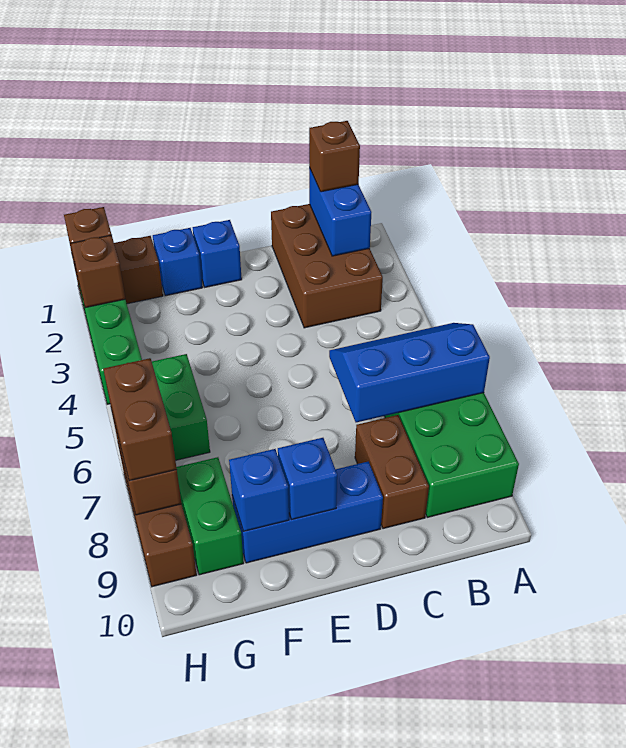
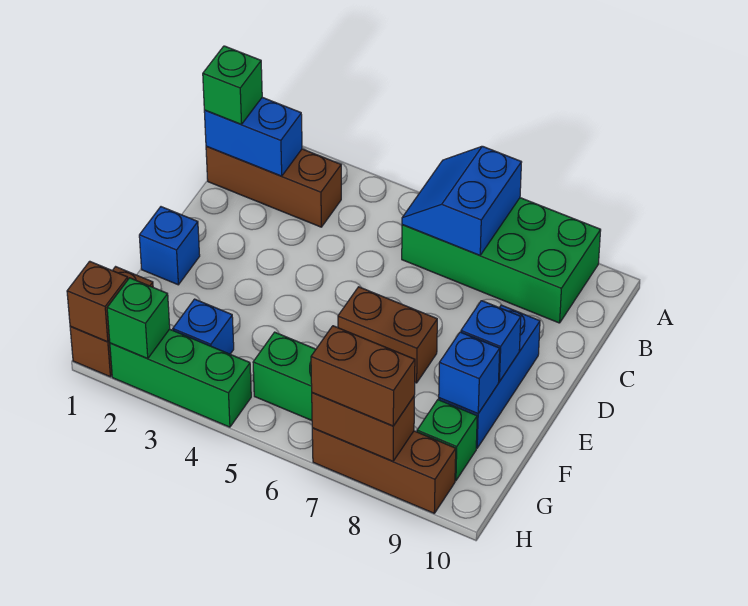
blue slope A6:C7 level 2 top 7 -> blue slope A6:B7 level 2 top 7
brown brick B1:C3 level 1 -> brown brick B1:B3 level 1
brown brick B1 level 3 -> green brick B1 level 3
brown brick C8:C9 level 1 -> brown brick E6:E7 level 1
blue brick F1 level 1 -> blue brick G3 level 1
green brick G8:G9 level 1 -> green brick G9 level 1
brown brick H2 level 2 -> green brick H2 level 2

